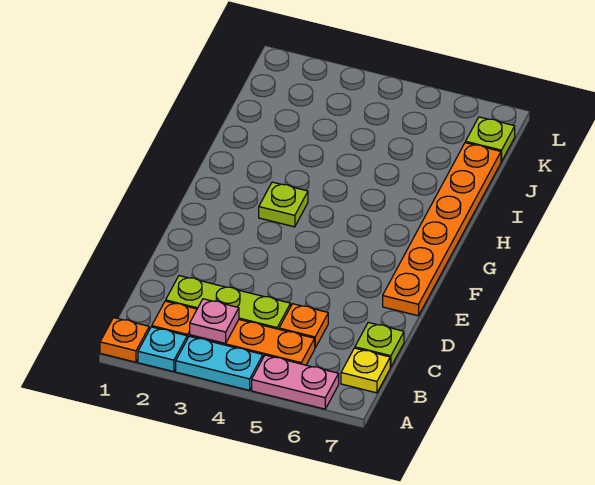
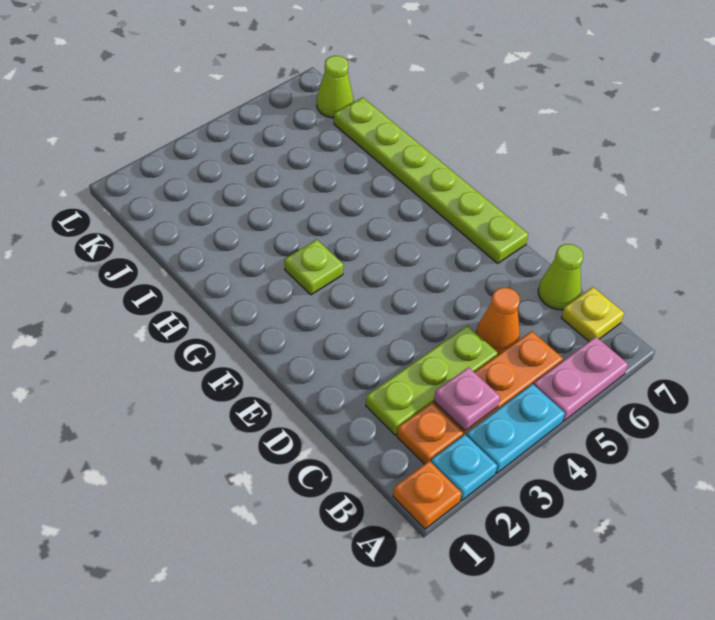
orange plate C5 level 1 -> orange cone C5 level 1
lime plate C7 level 1 -> lime cone C7 level 1
orange plate E7:J7 level 1 -> lime plate E7:J7 level 1
lime plate K7 level 1 -> lime cone K7 level 1

